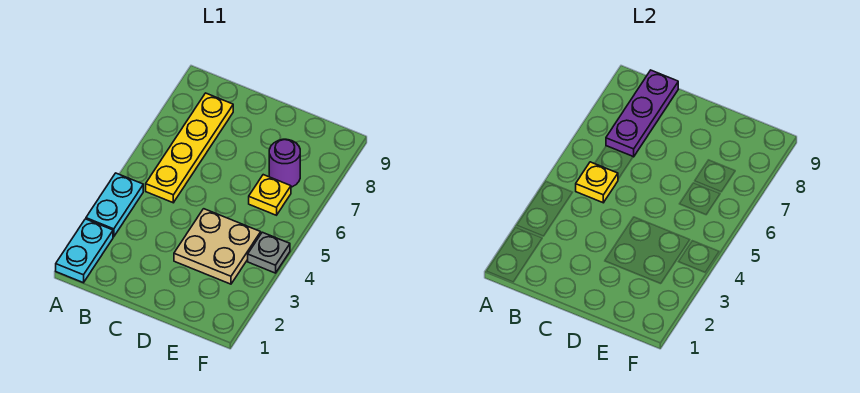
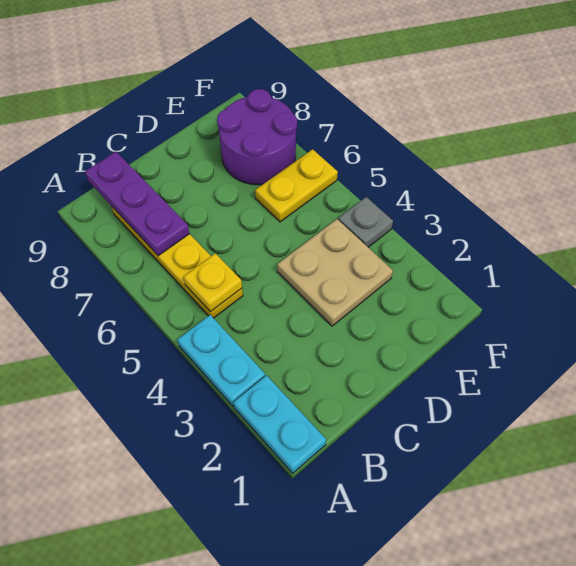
yellow plate E6 level 1 -> yellow plate E6:F6 level 1
purple round brick E7 level 1 -> purple round brick E7:F8 level 1

